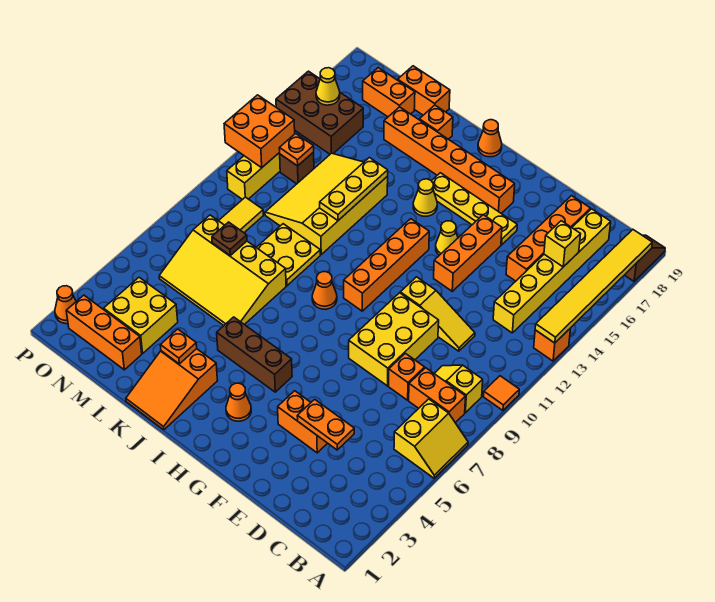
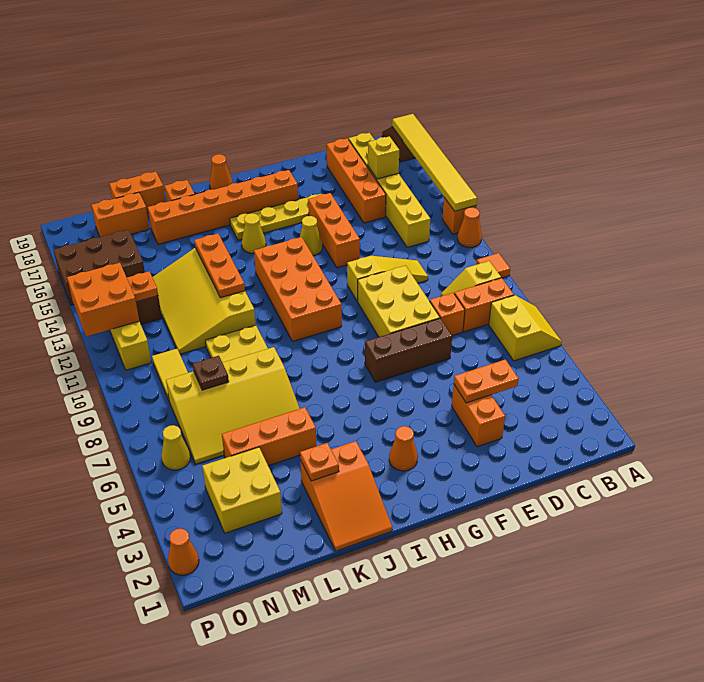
orange brick E4:F4 level 1 -> orange brick E3:E4 level 1
brown brick H5:J5 level 1 -> brown brick E7:G7 level 1
orange brick H10:H13 level 1 -> orange brick H10:I13 level 1
orange cone I9 level 1 -> orange cone A12 level 1
yellow plate K12:K14 level 2 -> orange plate K12:K14 level 2
orange brick M2:O2 level 1 -> orange brick K5:M5 level 1
yellow cone O16 level 2 -> yellow cone O6 level 1

